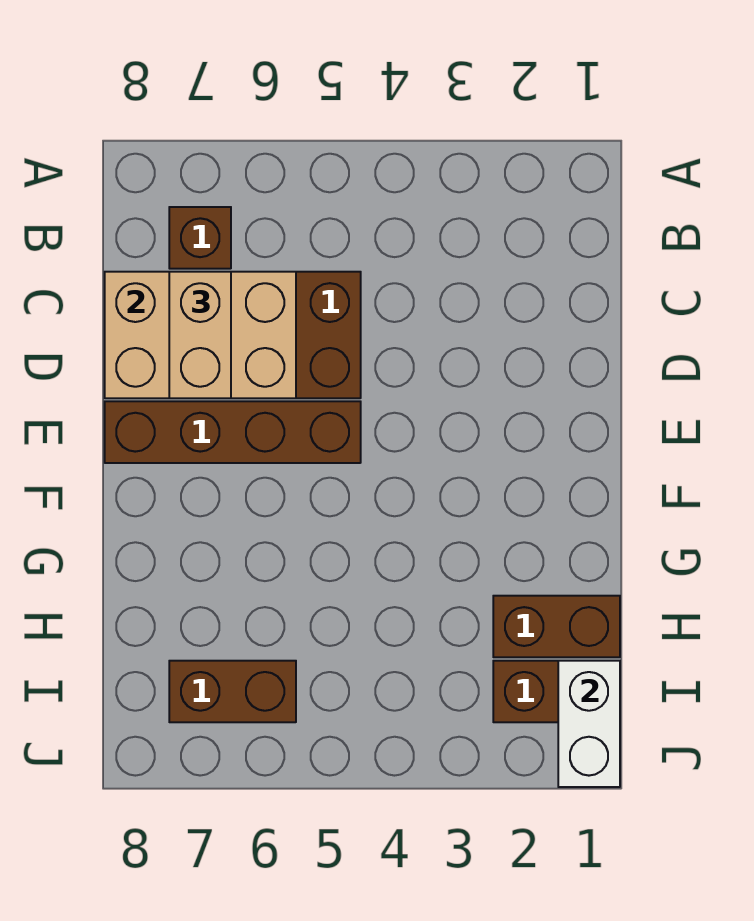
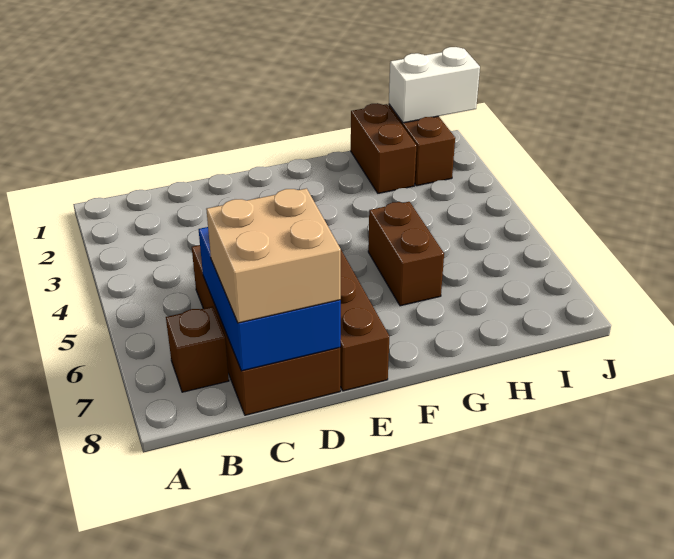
tan brick C6:D8 level 2 -> blue brick C6:D8 level 2
tan brick C7:D7 level 3 -> tan brick C7:D8 level 3
brown brick I6:I7 level 1 -> brown brick G5:G6 level 1

